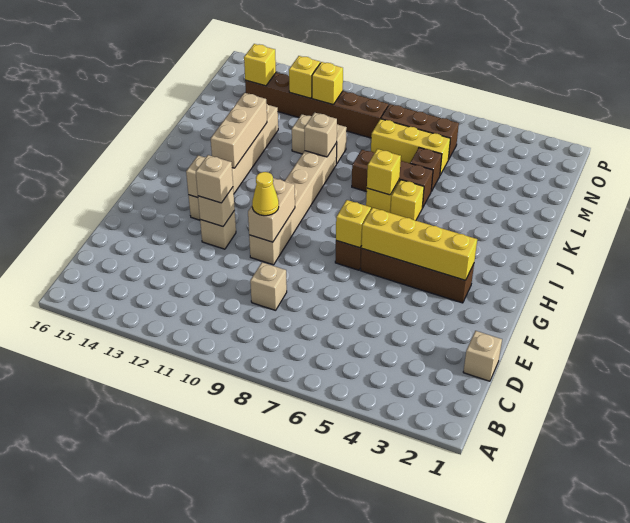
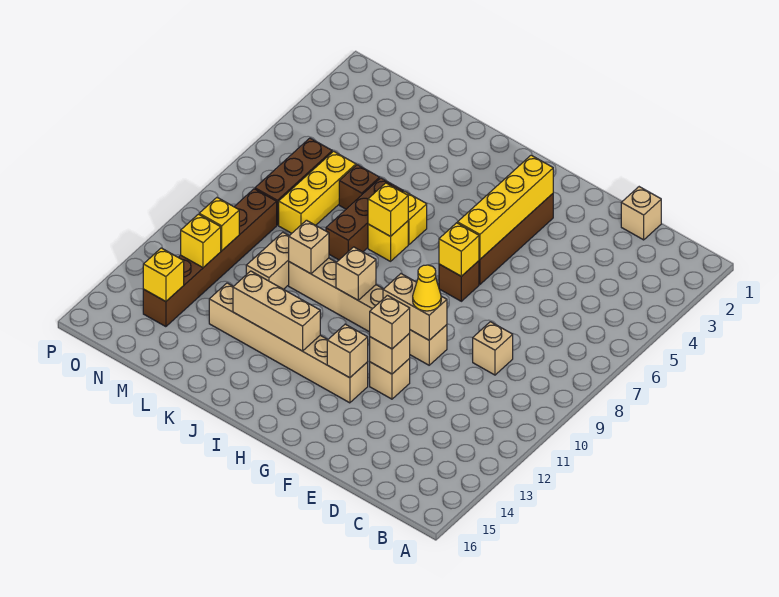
none -> tan brick I10 level 2

